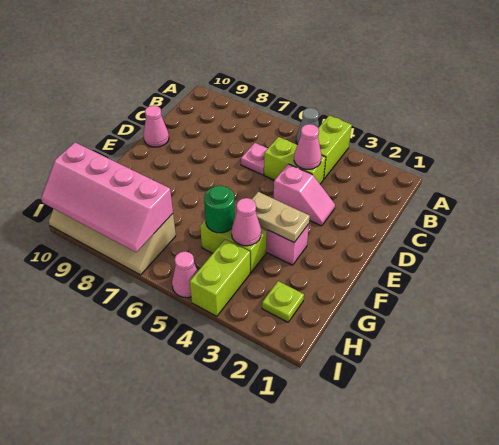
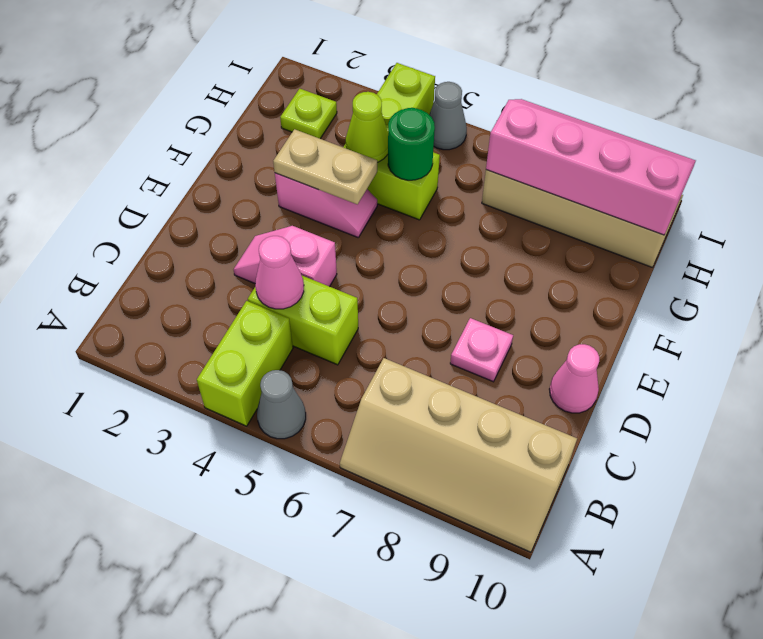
none -> tan slope A7:B10 level 1 top B
pink plate C6 level 1 -> pink plate D8 level 1
pink cone G4 level 2 -> lime cone G4 level 2
pink cone I5 level 1 -> grey cone I5 level 1

